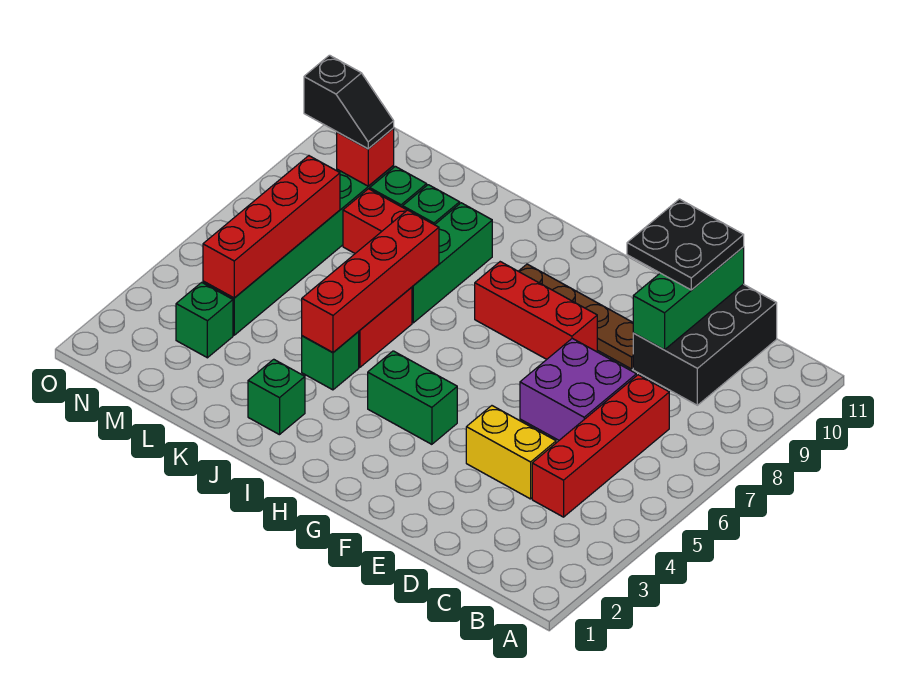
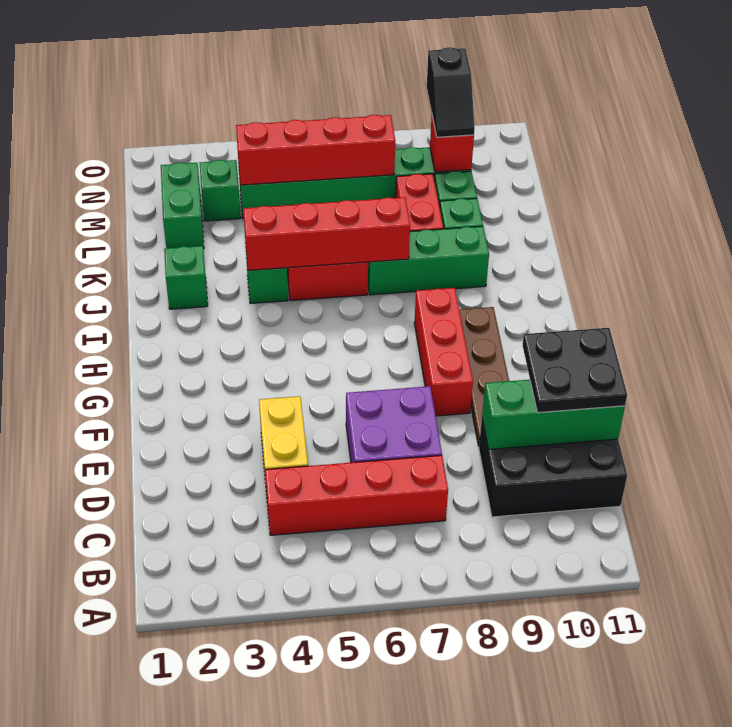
green brick G4:H4 level 1 -> green brick L2:M2 level 1

